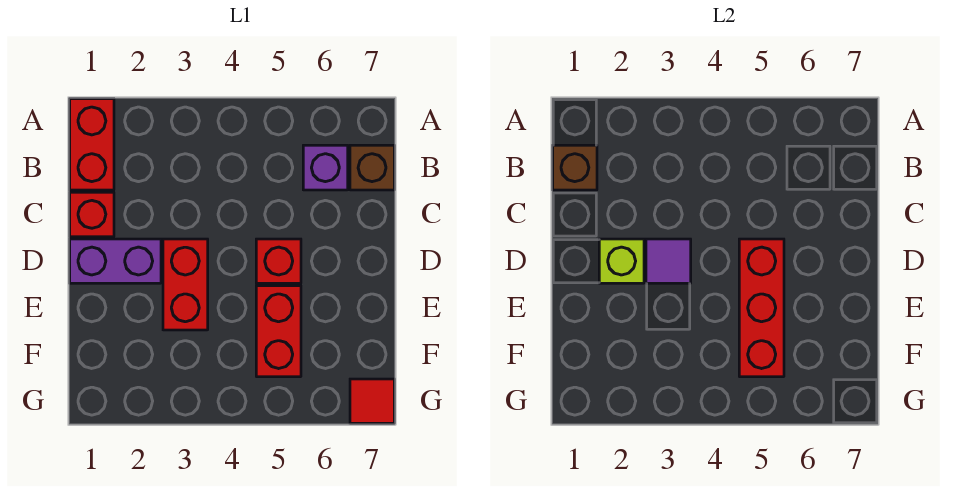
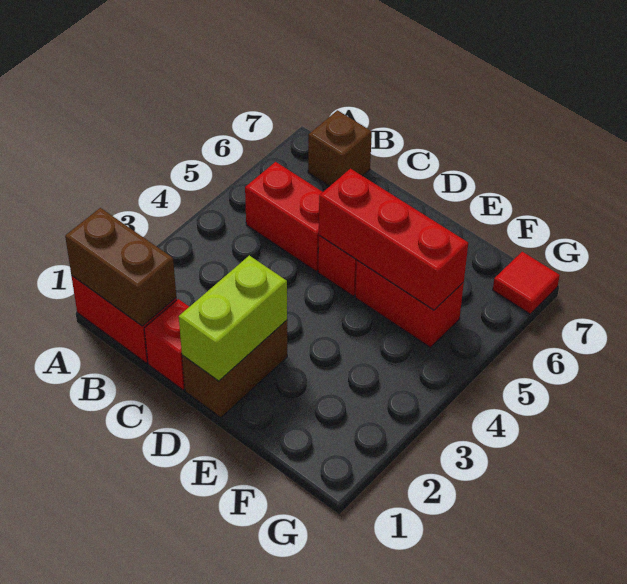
brown brick B1 level 2 -> brown brick A1:B1 level 2
purple brick B6 level 1 -> none
purple brick D1:D2 level 1 -> brown brick D1:D2 level 1
lime brick D2 level 2 -> lime brick D1:D2 level 2
red brick D3:E3 level 1 -> red brick B5:C5 level 1
purple tile D3 level 2 -> none

